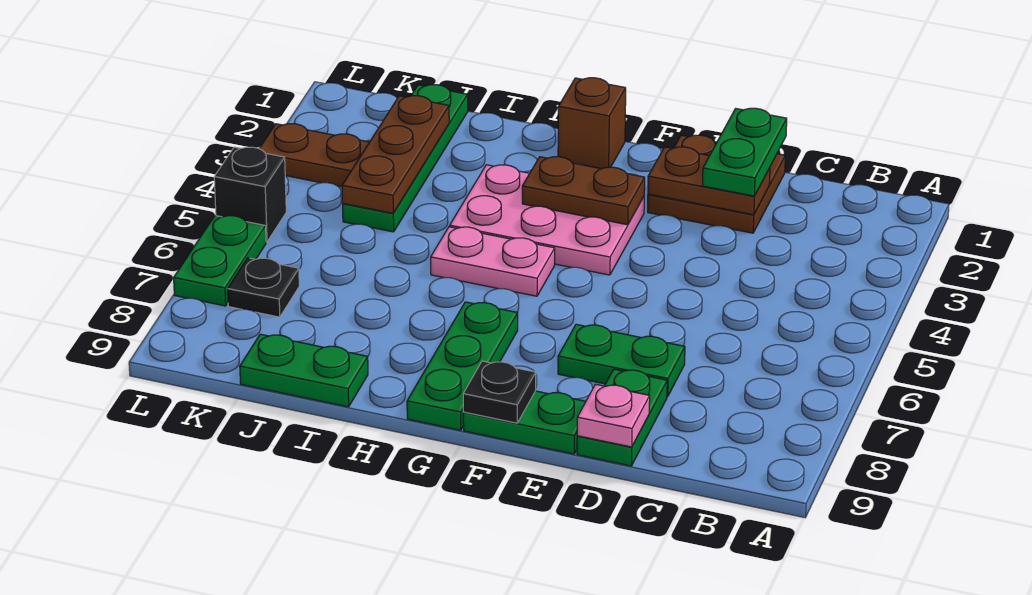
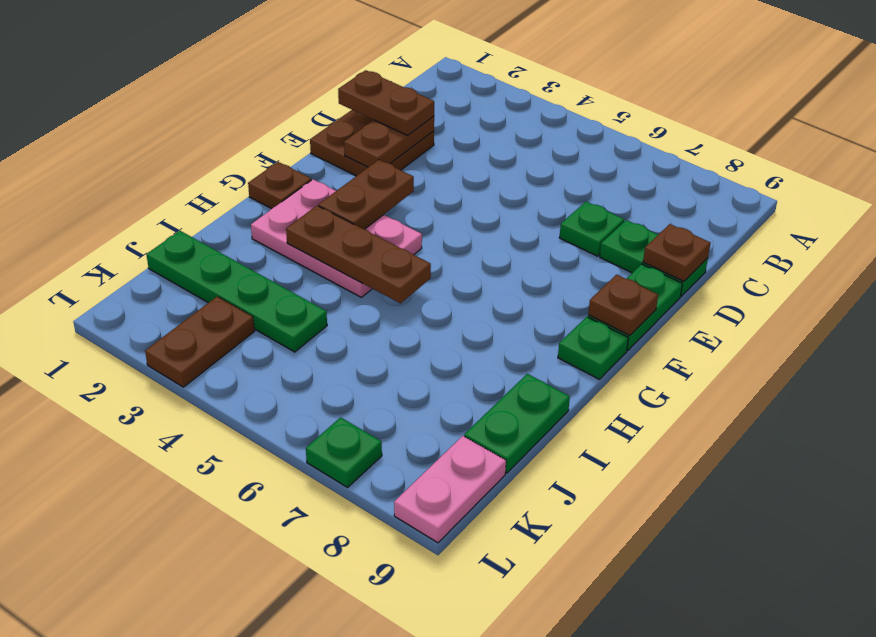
green plate D1:D2 level 3 -> brown plate D1:D2 level 3
green plate D7:E7 level 1 -> green plate D7 level 1
pink plate D9 level 2 -> brown plate D9 level 2
pink plate F3:H4 level 1 -> pink plate G2:H4 level 1
black plate F9 level 2 -> brown plate F9 level 2
brown brick G1 level 1 -> brown plate G1 level 1
pink plate G5:H5 level 1 -> pink plate K9:L9 level 1
green plate G7:G9 level 1 -> green plate G9 level 1
brown plate J2:J4 level 2 -> brown plate H3:H5 level 2
black plate K7 level 1 -> none
black brick L5 level 1 -> none
green plate L6:L7 level 1 -> green plate L7 level 1

